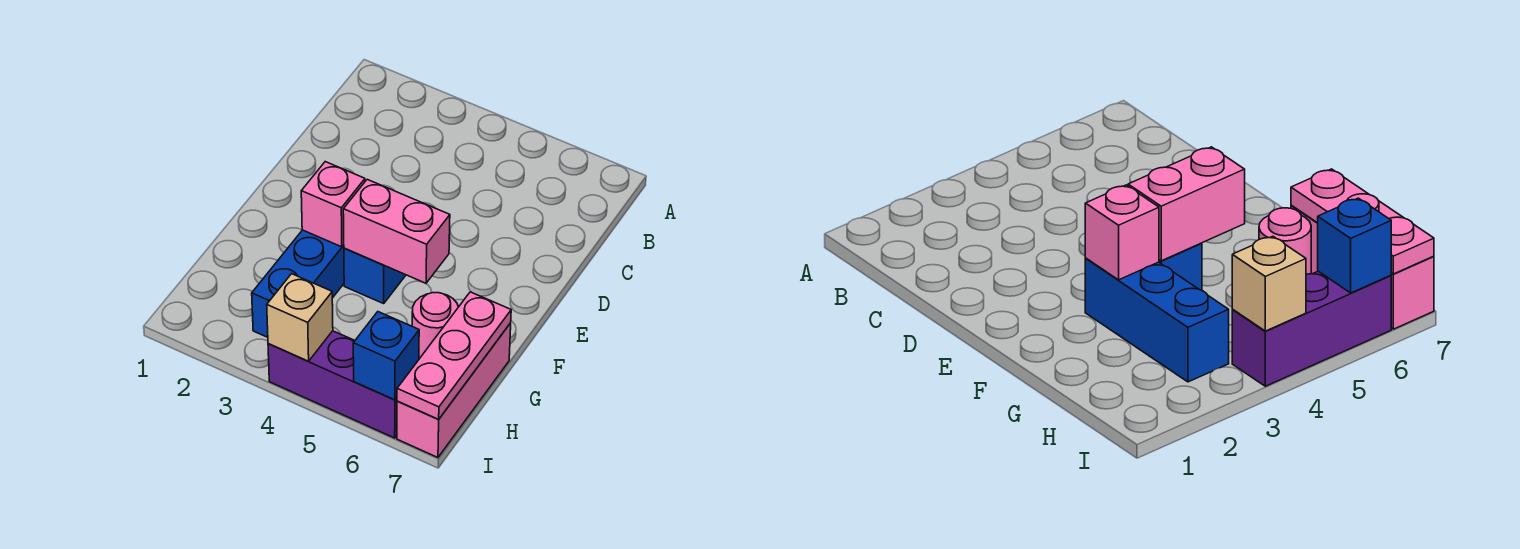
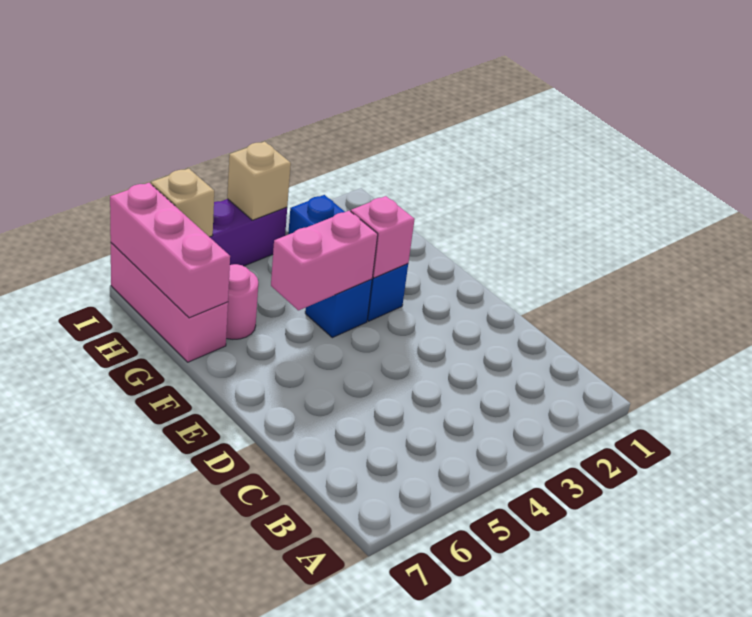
pink plate G7:I7 level 2 -> pink brick G7:I7 level 2
blue brick I6 level 2 -> tan brick I6 level 2

